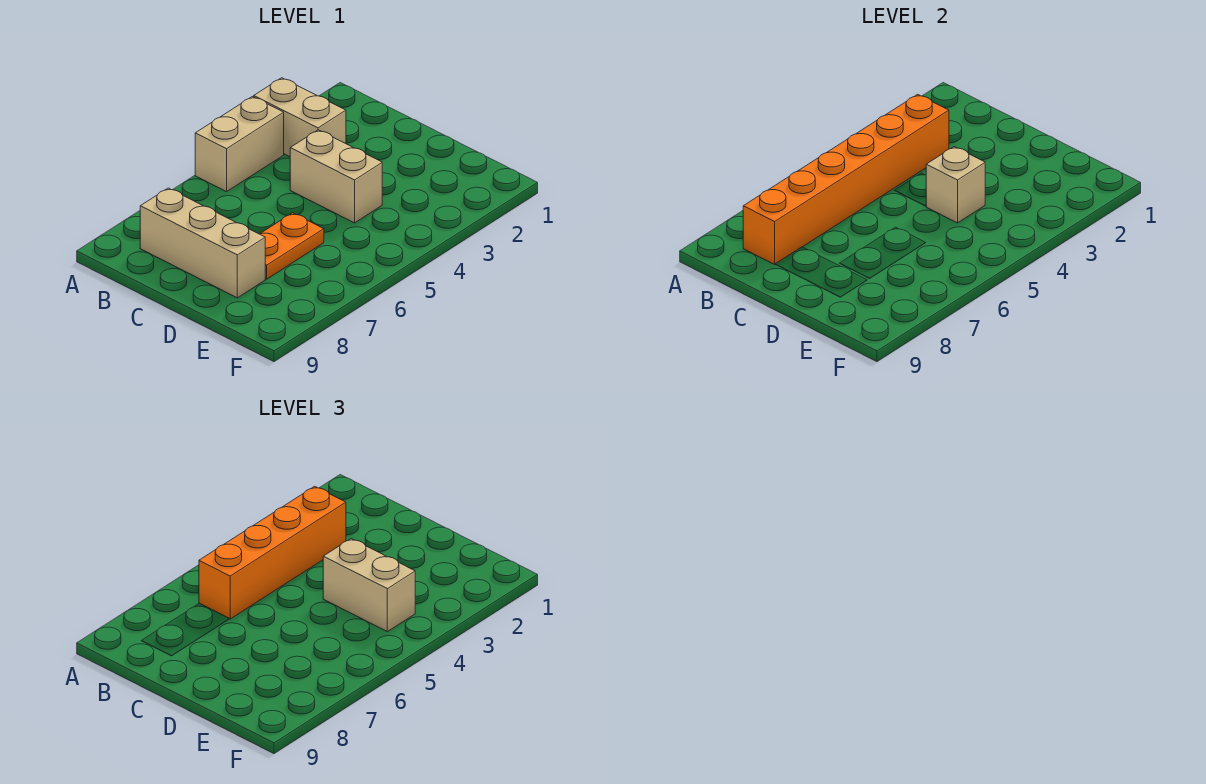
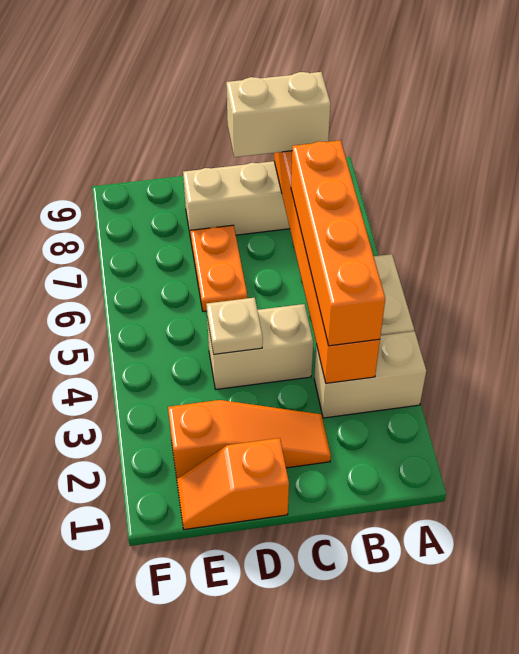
none -> orange slope C2:E2 level 1 top E
none -> orange slope D1:E1 level 1 top D
tan brick D4 level 2 -> tan plate D4 level 2
tan brick D4:E4 level 3 -> tan brick B8:C8 level 3

